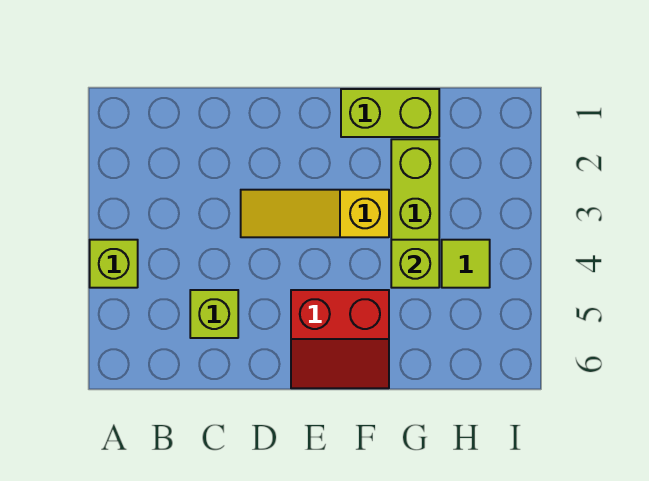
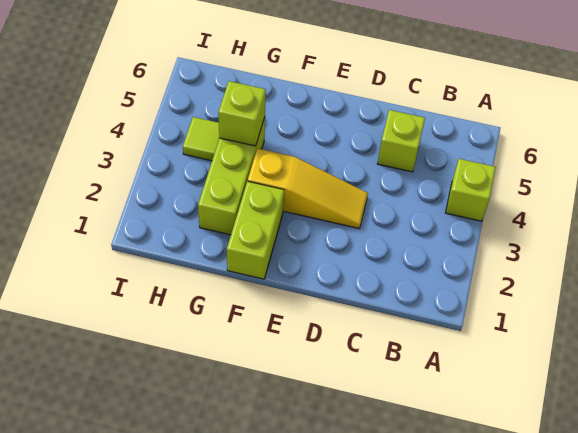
red slope E5:F6 level 1 top 5 -> none
lime brick F1:G1 level 1 -> lime brick F1:F2 level 1

